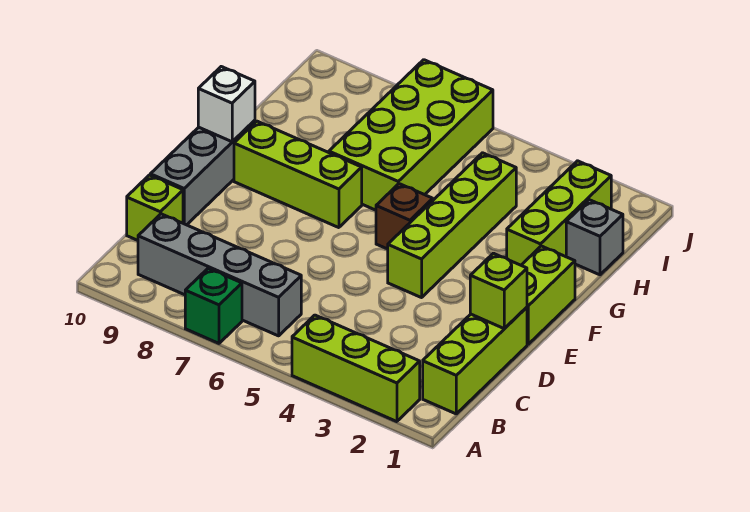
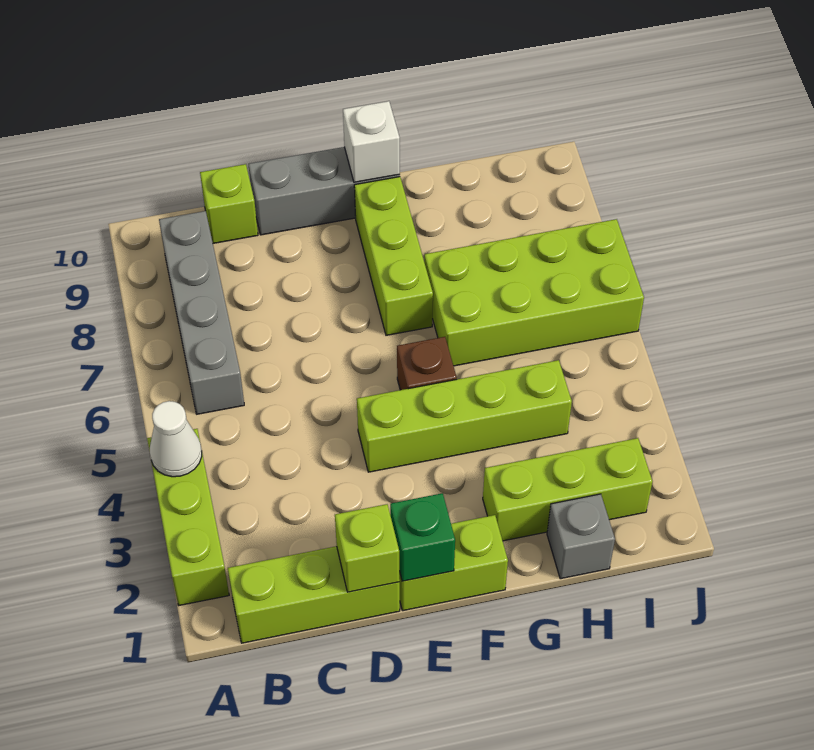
none -> white cone A4 level 2
green brick A7 level 1 -> green brick E1 level 2

